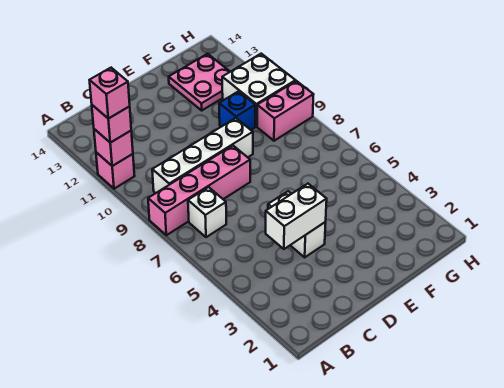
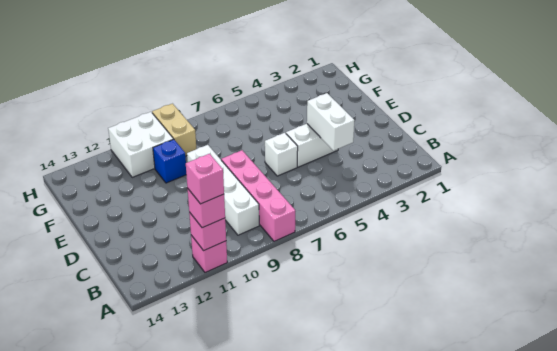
white brick B7 level 1 -> white brick D6 level 1
pink plate F12:G13 level 1 -> none
pink brick G9:H9 level 1 -> tan brick G9:H9 level 1

